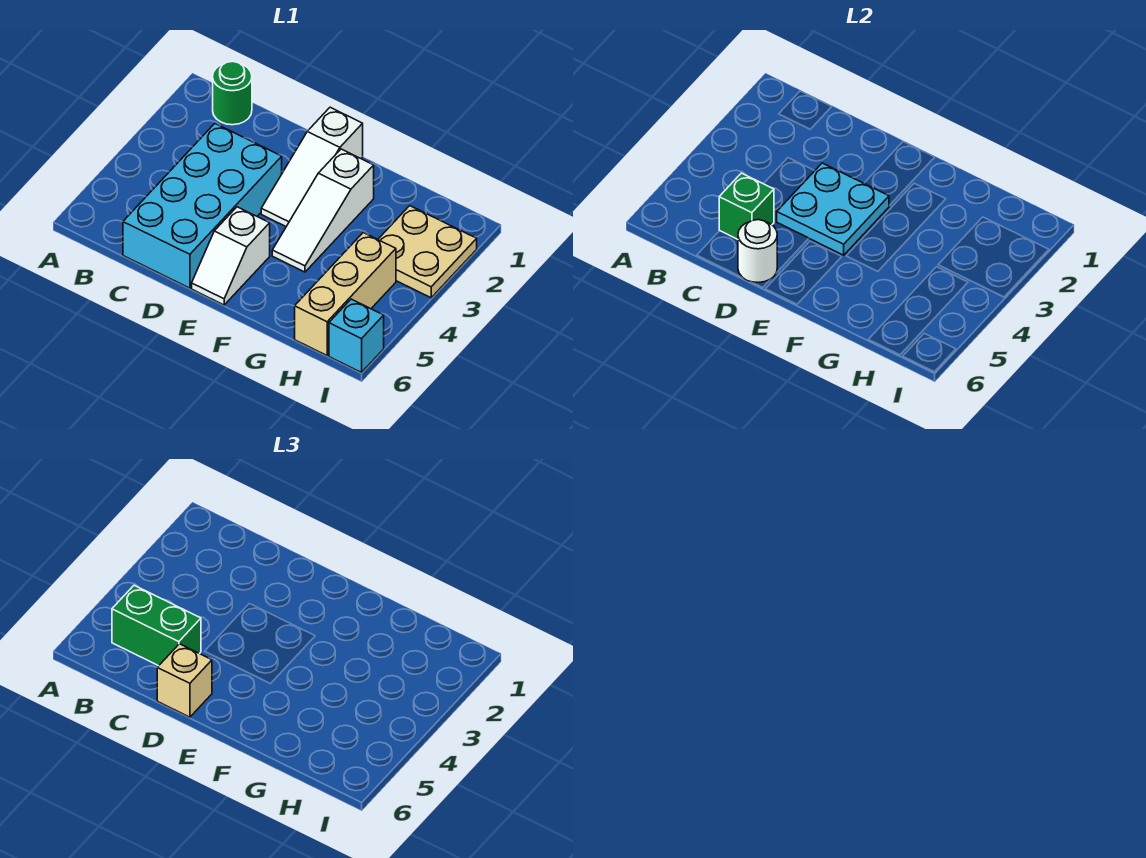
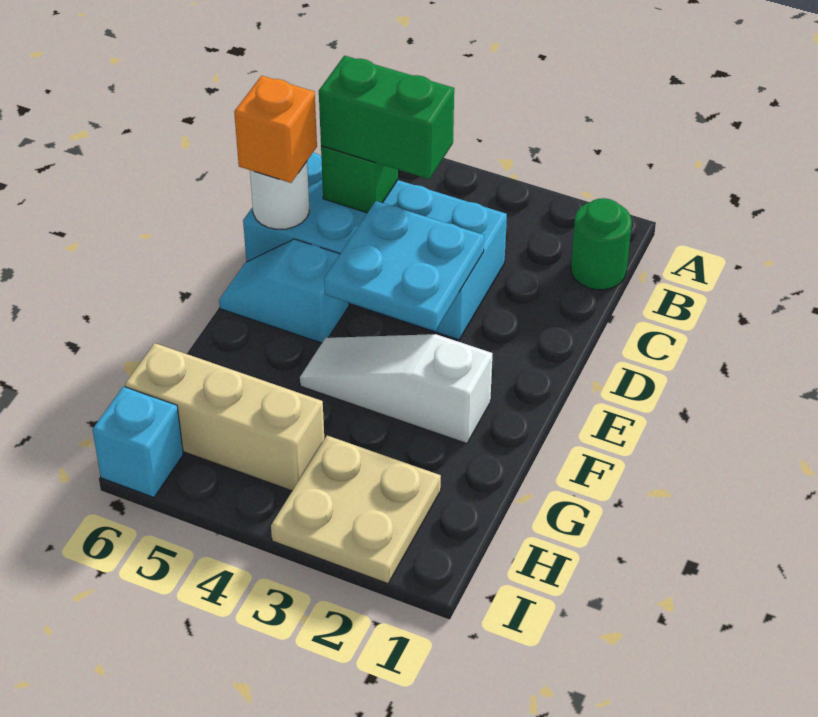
green brick B5:C5 level 3 -> green brick C4:C5 level 3
tan brick D6 level 3 -> orange brick D6 level 3
white slope E1:E3 level 1 top 1 -> none
white slope E5:E6 level 1 top 5 -> cyan slope E5:E6 level 1 top 5

